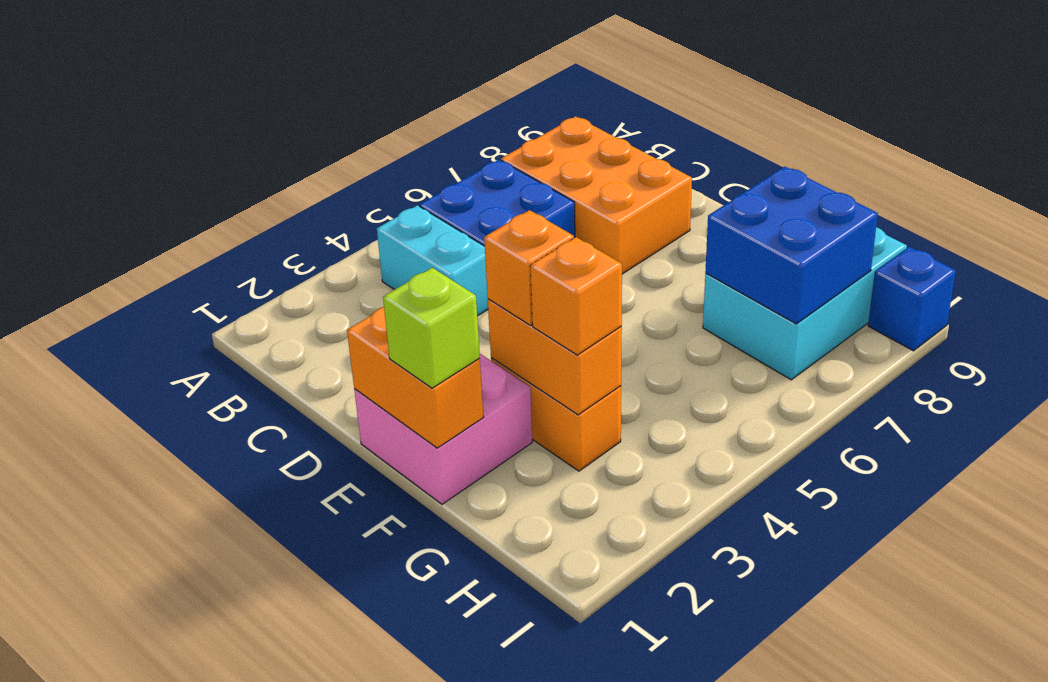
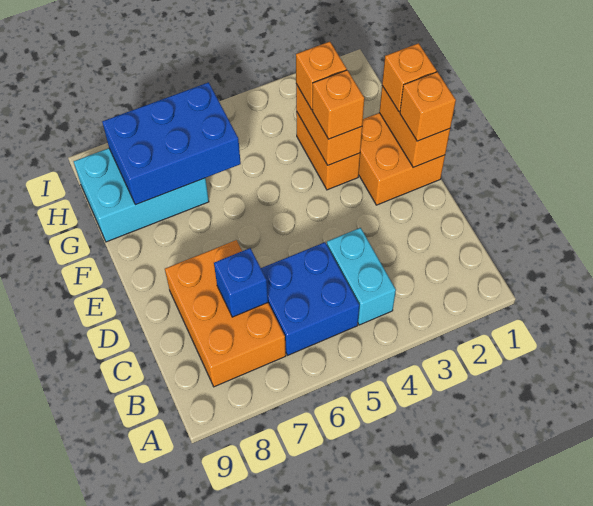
pink brick E1:F2 level 1 -> orange brick E1:F2 level 1
none -> orange brick E1 level 3
lime brick F1 level 3 -> orange brick F1 level 3
blue brick G7:H8 level 2 -> blue brick G6:H8 level 2
blue brick I9 level 1 -> blue brick C7 level 2

